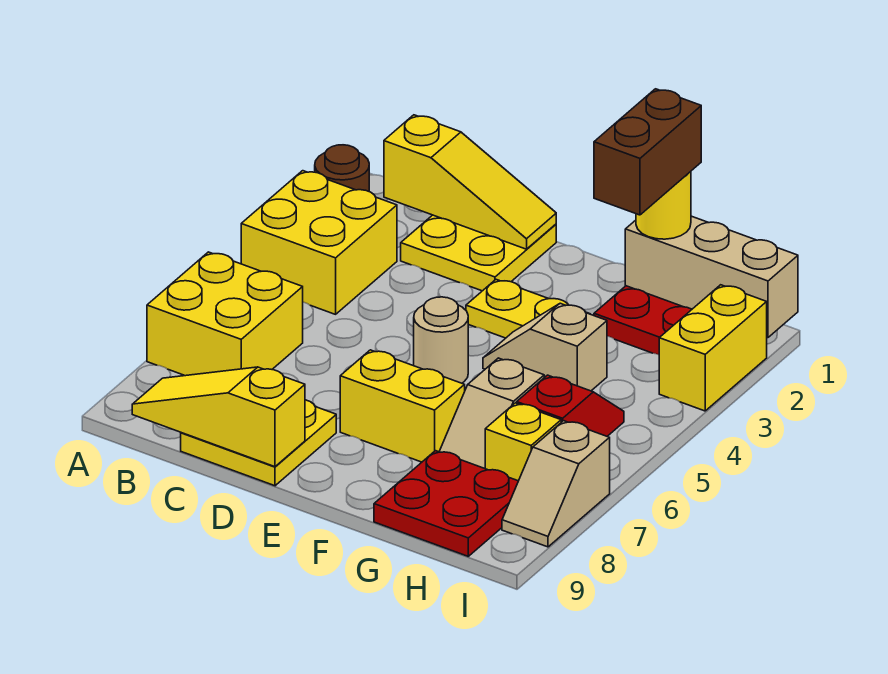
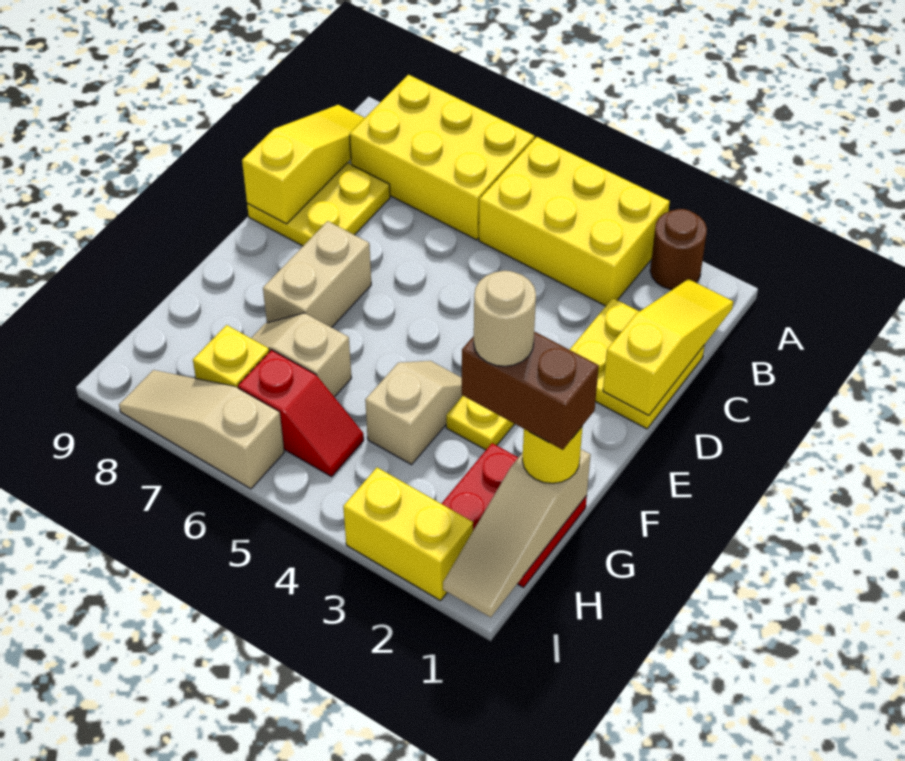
yellow brick A3:B4 level 1 -> yellow brick A3:B5 level 1
yellow brick A6:B7 level 1 -> yellow brick A6:B8 level 1
yellow slope B1:D1 level 2 top B -> yellow slope B1:D1 level 2 top D
tan round brick E5 level 1 -> tan round brick G2 level 5
yellow brick E7:F7 level 1 -> tan brick E7:F7 level 1
tan brick G1:I1 level 2 -> tan slope G1:I1 level 2 top G
red plate G8:H9 level 1 -> none
tan slope I7:I8 level 1 top 7 -> tan slope I6:I8 level 1 top 6

